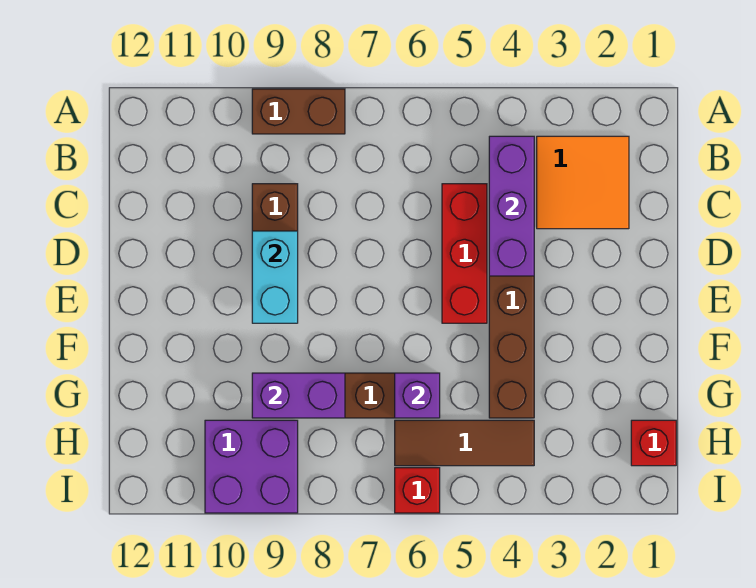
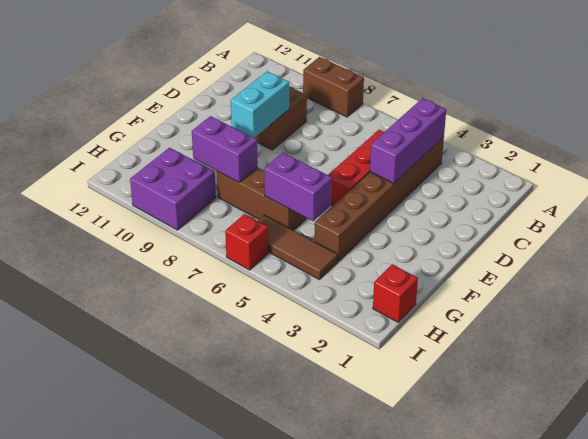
orange tile B2:C3 level 1 -> none
purple brick G6 level 2 -> purple brick G5:G6 level 2

